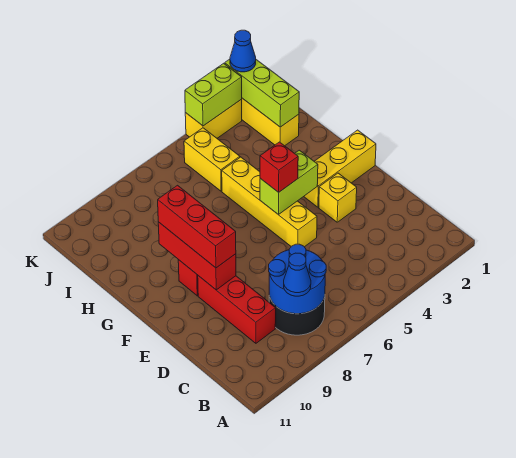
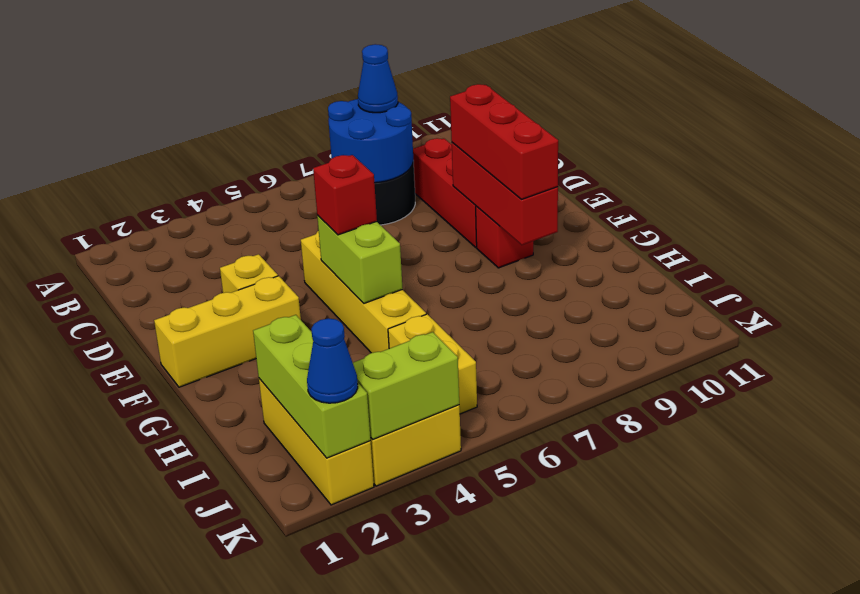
lime brick F4:F5 level 2 -> lime brick F5:G5 level 2

